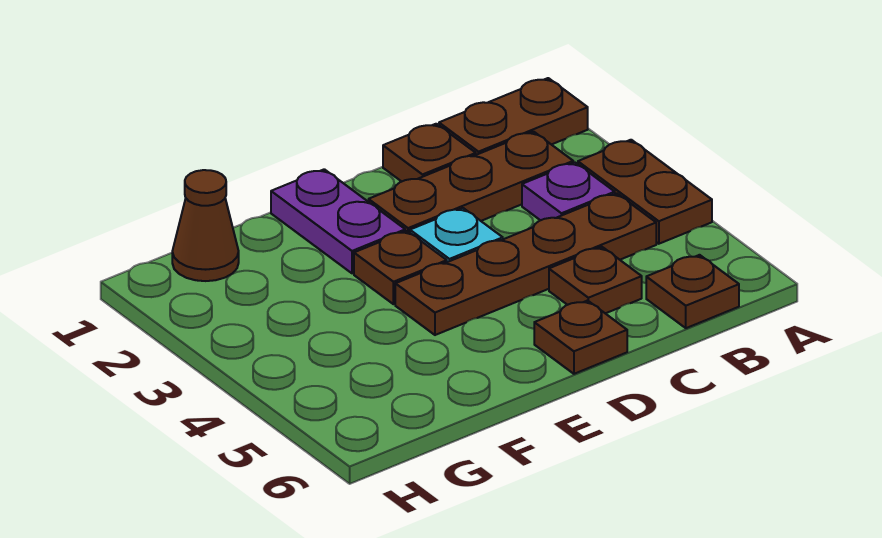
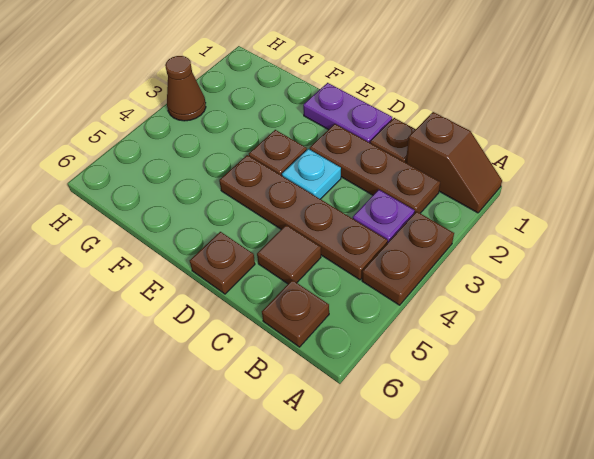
brown plate A1:B1 level 1 -> brown slope A1:B1 level 1 top B
brown plate C5 level 1 -> brown tile C5 level 1
purple plate E1:E2 level 1 -> purple plate D1:E1 level 1
brown cone G1 level 1 -> brown cone H3 level 1

